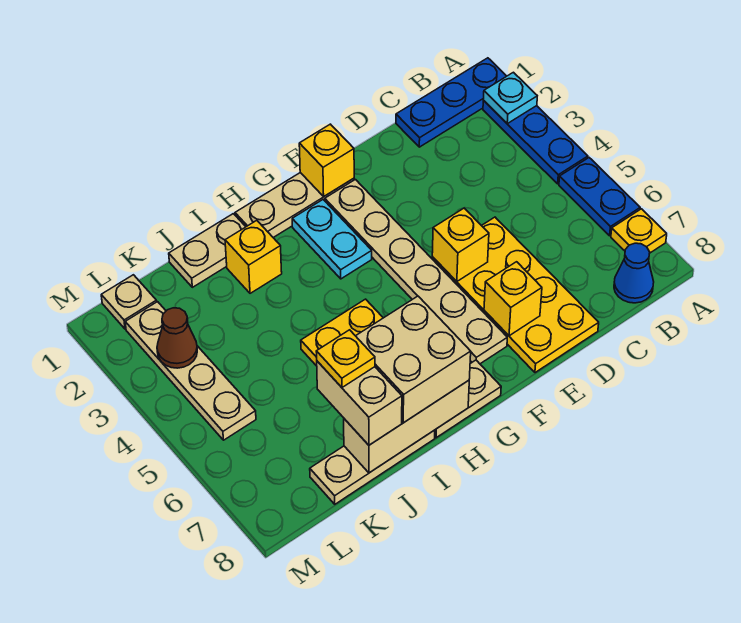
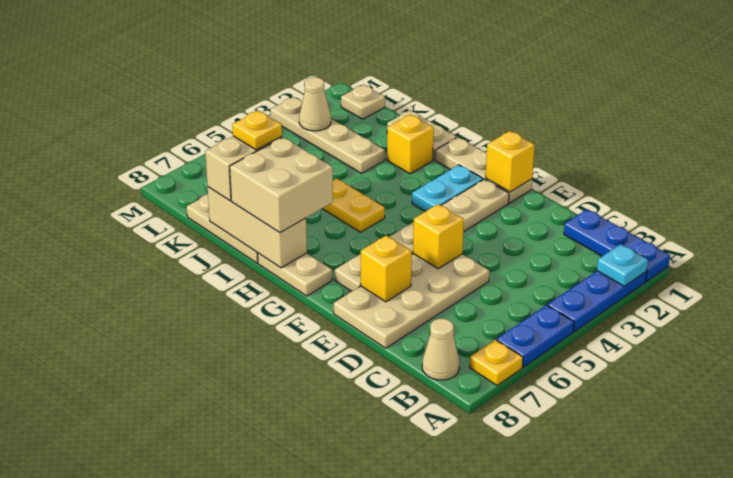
blue cone B8 level 1 -> tan cone B8 level 1
yellow plate D5:E8 level 1 -> tan plate D5:E8 level 1
tan plate L2:L5 level 1 -> tan plate J3:M3 level 1
brown cone L3 level 2 -> tan cone L3 level 2

